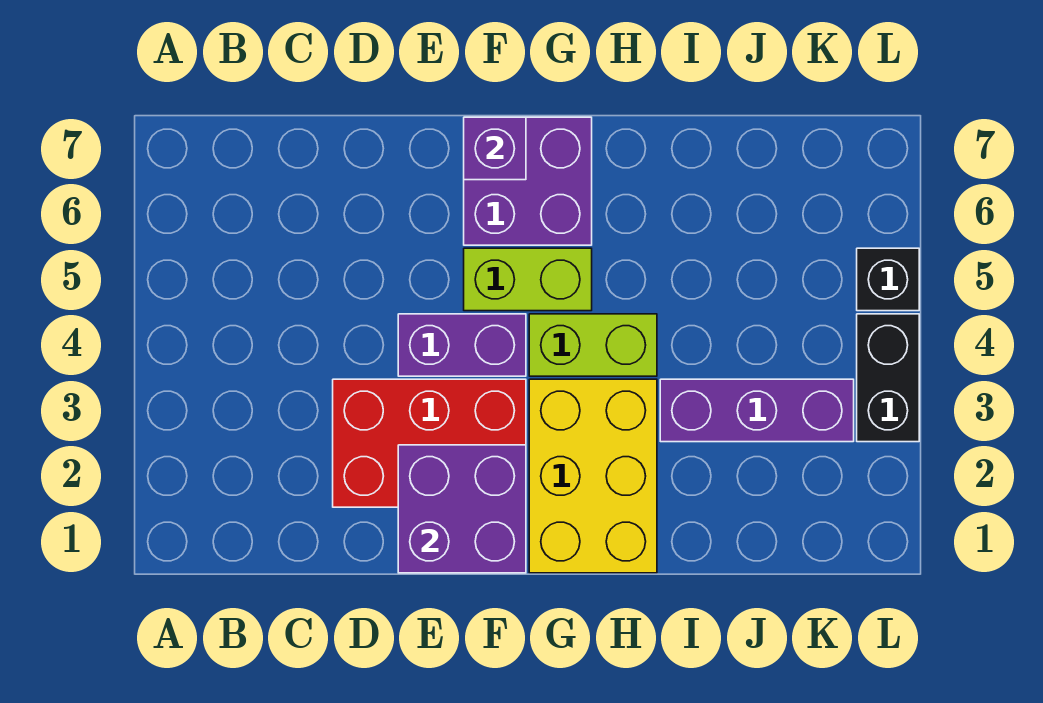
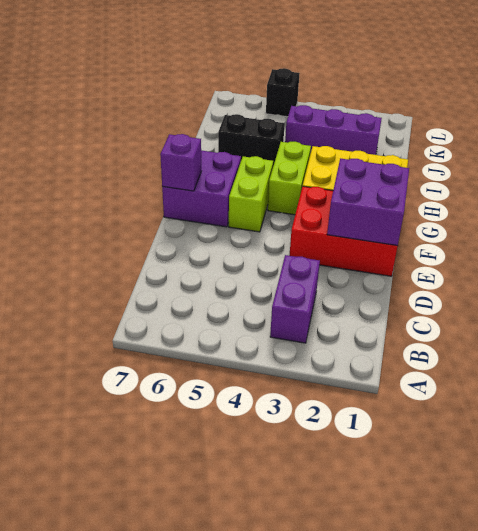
red brick D2:F3 level 1 -> red brick E1:F3 level 1
purple brick E4:F4 level 1 -> purple brick B3:C3 level 1
purple brick I3:K3 level 1 -> purple brick J2:J4 level 1
black brick L3:L4 level 1 -> black brick I5:I6 level 1

